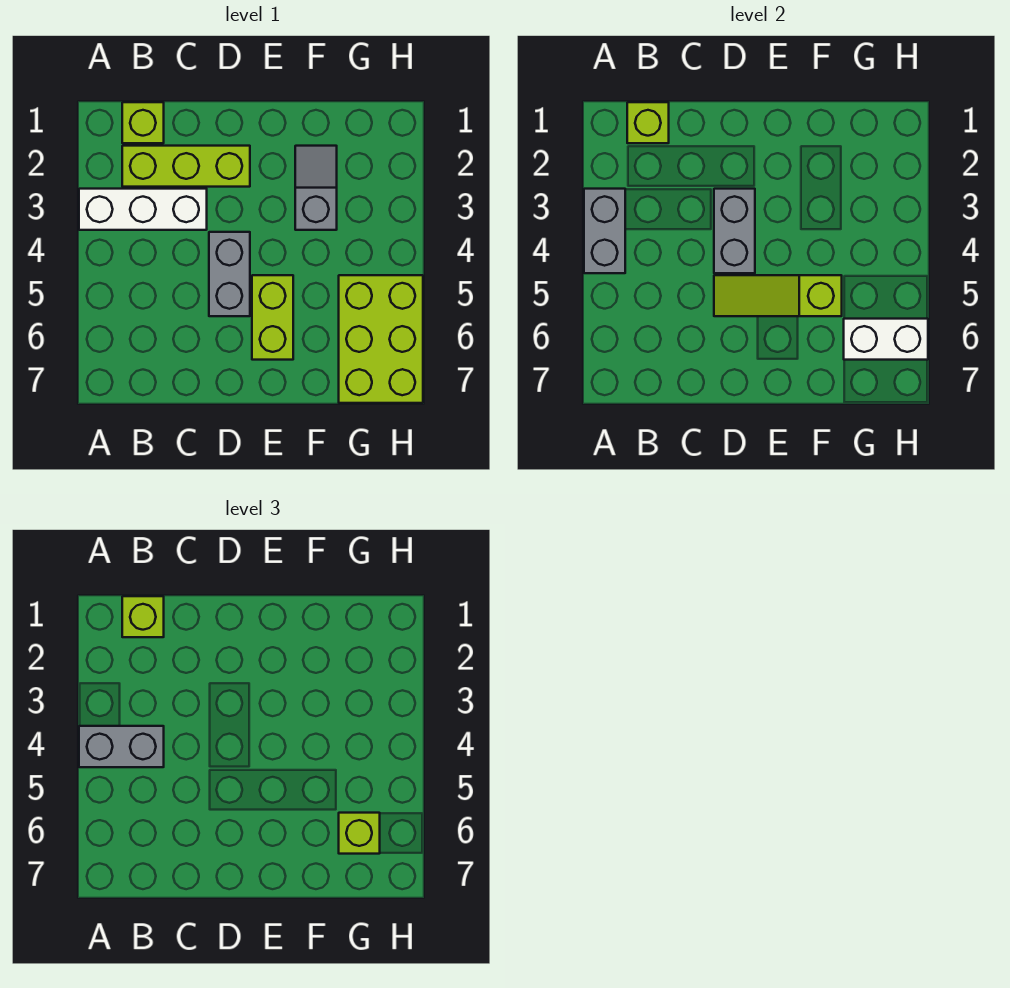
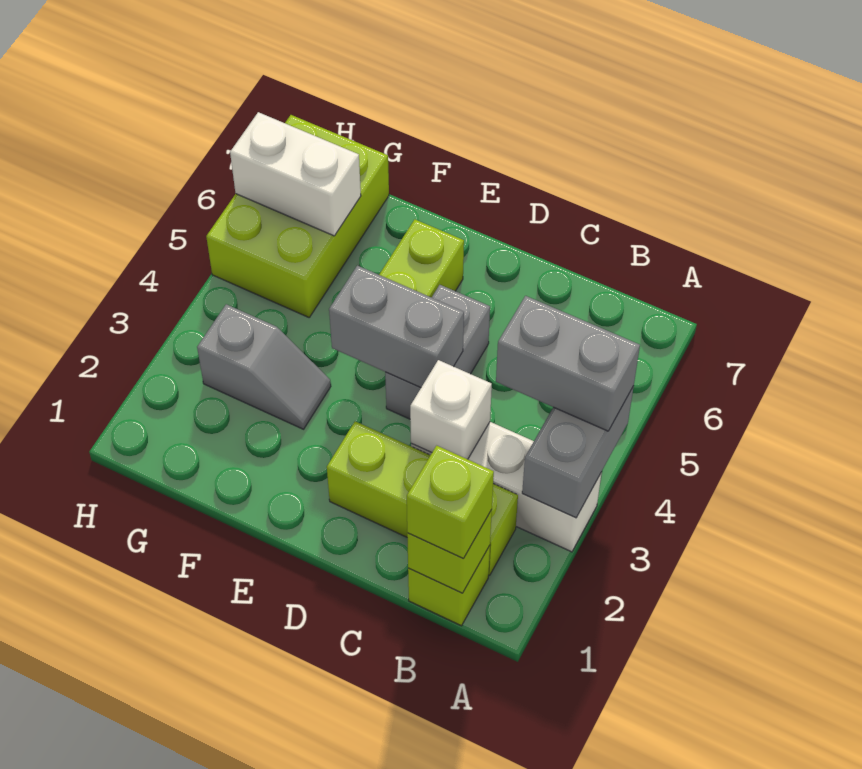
none -> white brick C3 level 2
grey brick D3:D4 level 2 -> grey brick D4:E4 level 2
lime slope D5:F5 level 2 top F -> none
grey slope F2:F3 level 1 top 3 -> grey slope F3:G3 level 1 top G
lime brick G6 level 3 -> none

